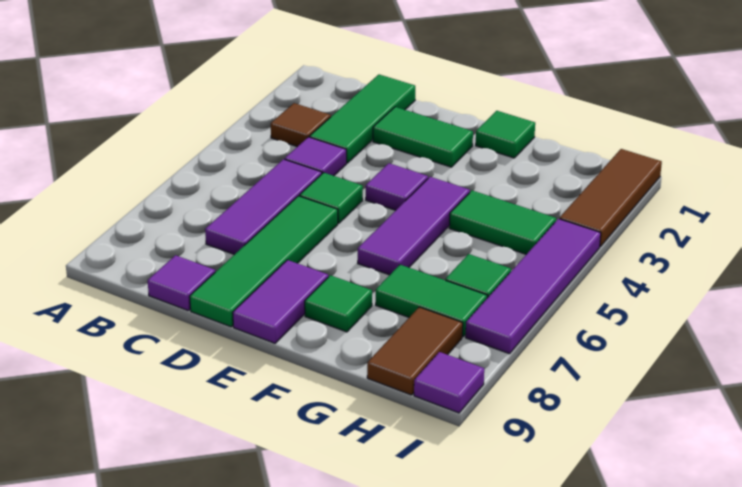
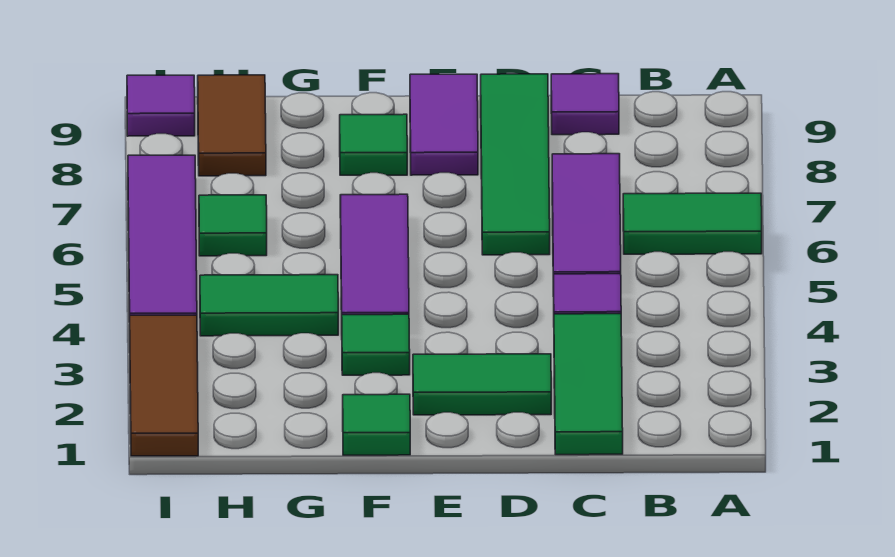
brown tile B3 level 1 -> none
green tile D5 level 1 -> green tile F3 level 1
purple tile E4 level 1 -> none
green tile G7:H7 level 1 -> green tile A6:B6 level 1

